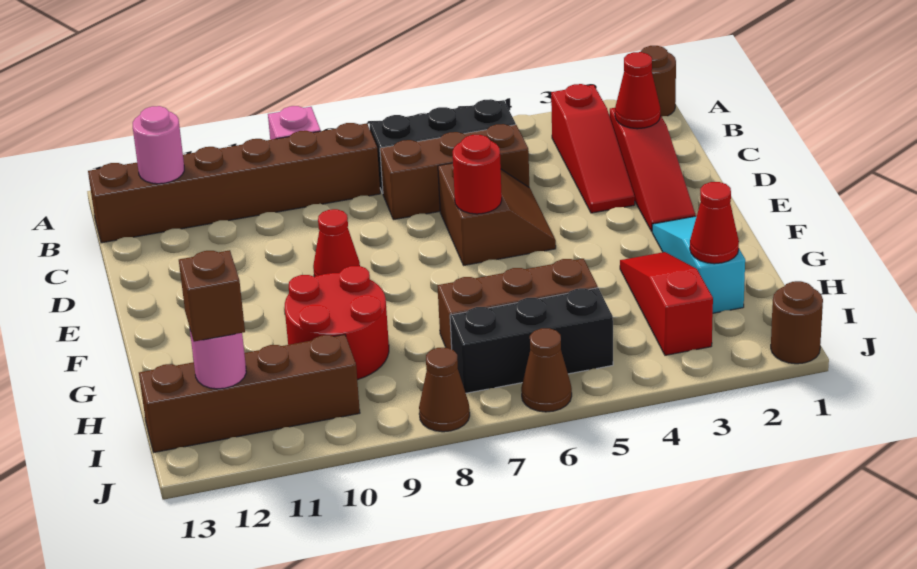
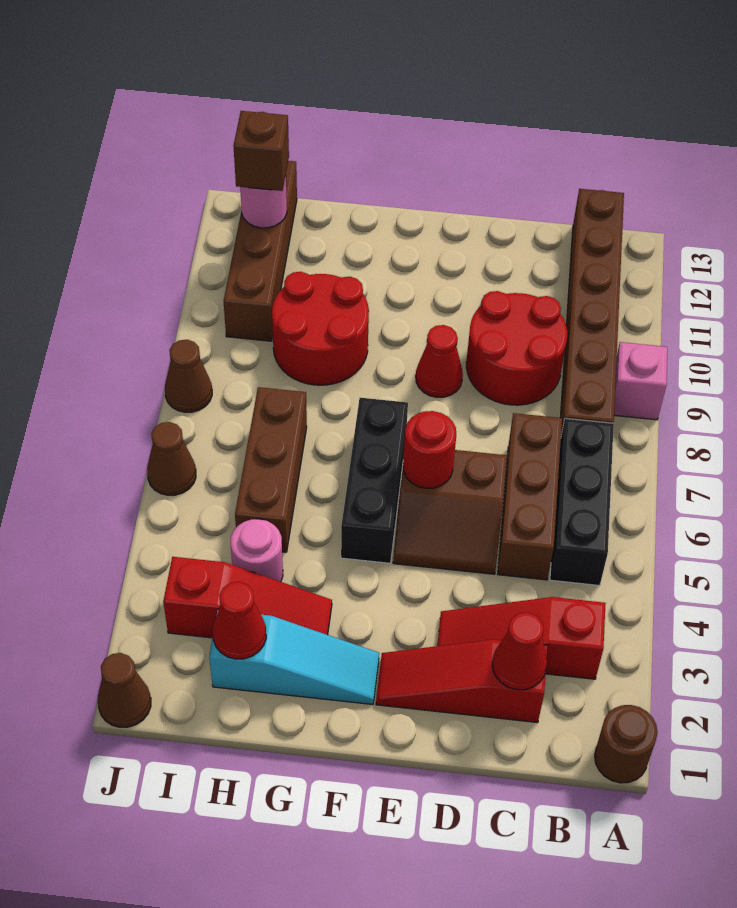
pink round brick B12 level 2 -> pink round brick H4 level 1
none -> red round brick C9:D10 level 1
black brick I5:I7 level 1 -> black brick F5:F7 level 1
brown round brick J1 level 1 -> brown cone J1 level 1

